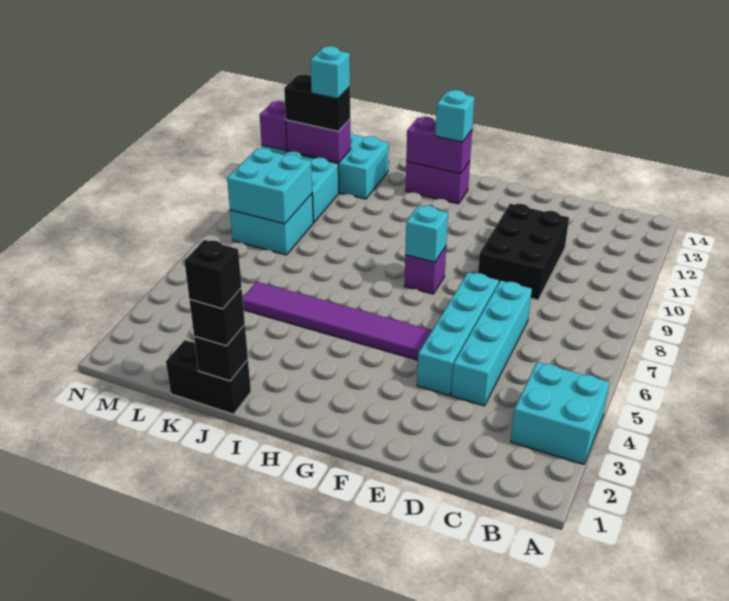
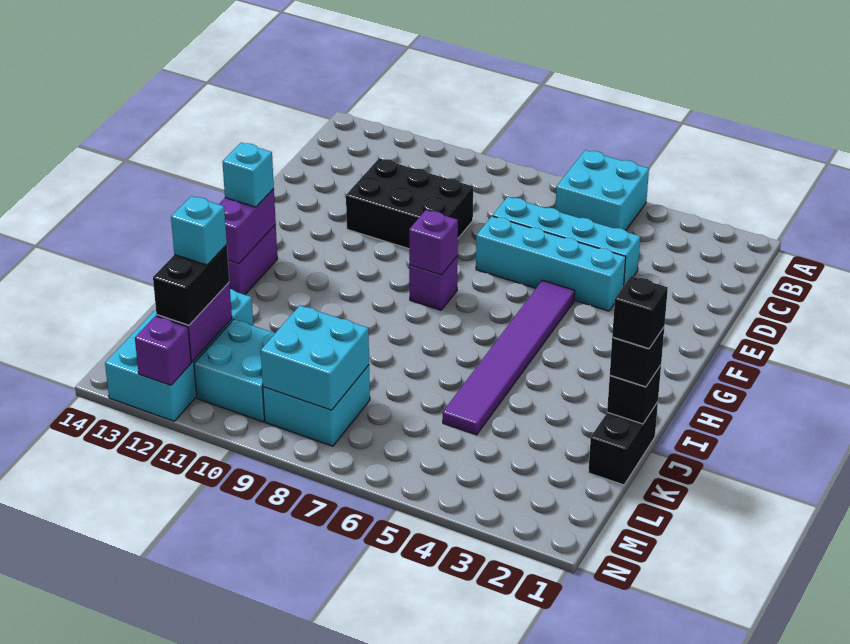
cyan brick A3:B4 level 1 -> cyan brick A5:B6 level 1
cyan brick G8 level 2 -> purple brick G8 level 2

